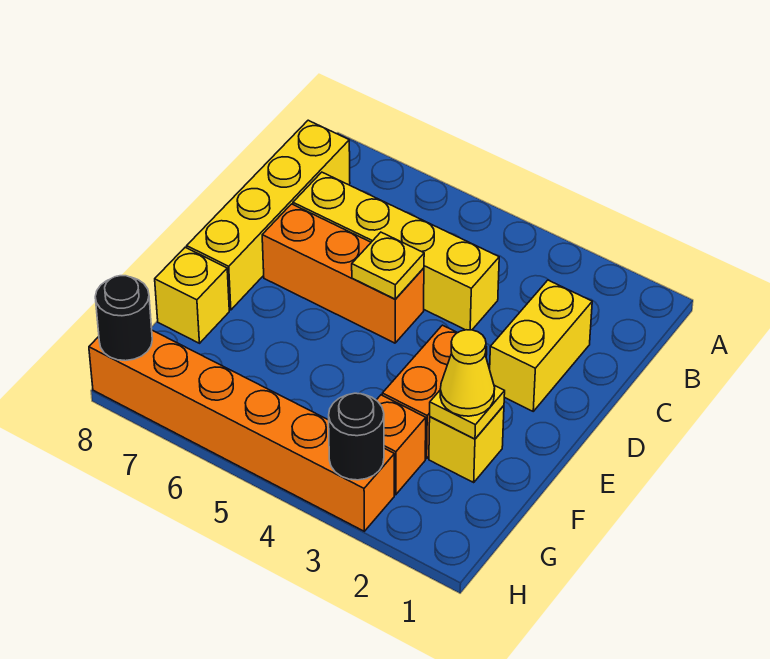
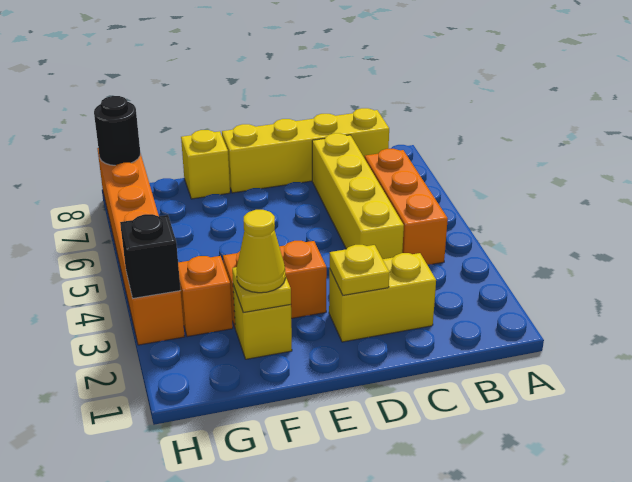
orange brick D5:D7 level 1 -> orange brick B4:B6 level 1
yellow plate D5 level 2 -> yellow plate D2 level 2
black round brick H3 level 2 -> black brick H3 level 2

